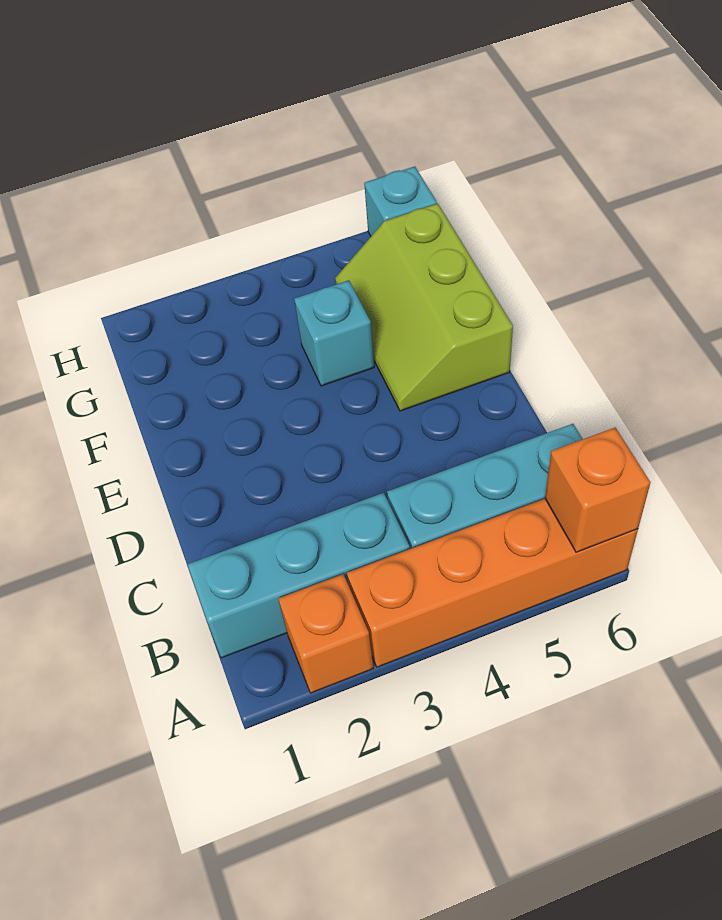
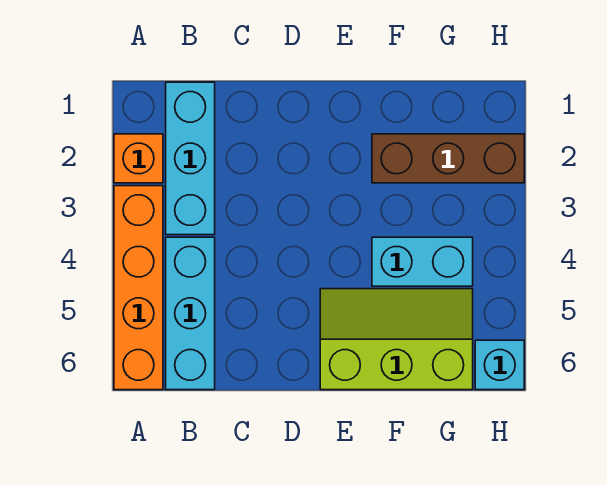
orange brick A6 level 2 -> none
none -> brown brick F2:H2 level 1
cyan brick F4 level 1 -> cyan brick F4:G4 level 1

